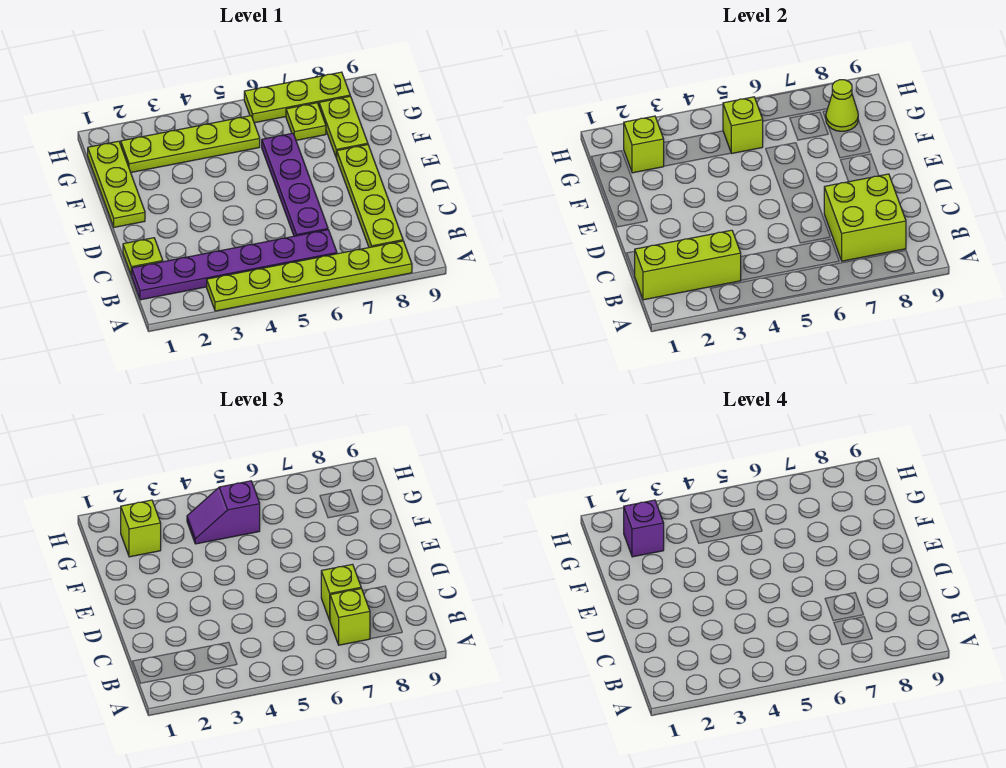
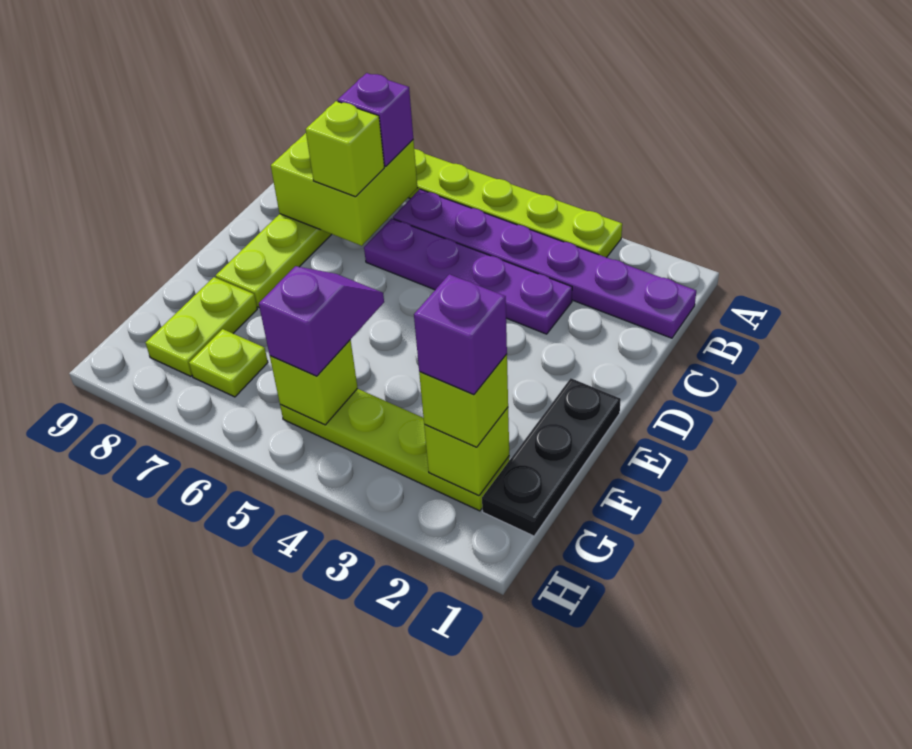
lime brick B1:B3 level 2 -> none
lime brick B7 level 3 -> purple brick B7 level 3
lime plate C1 level 1 -> none
purple plate C6:F6 level 1 -> purple plate C3:C6 level 1
lime plate E1:G1 level 1 -> black plate E1:G1 level 1
purple slope G4:G5 level 3 top 5 -> purple slope F5:G5 level 3 top G
lime cone G8 level 2 -> none
lime plate H6:H8 level 1 -> none

